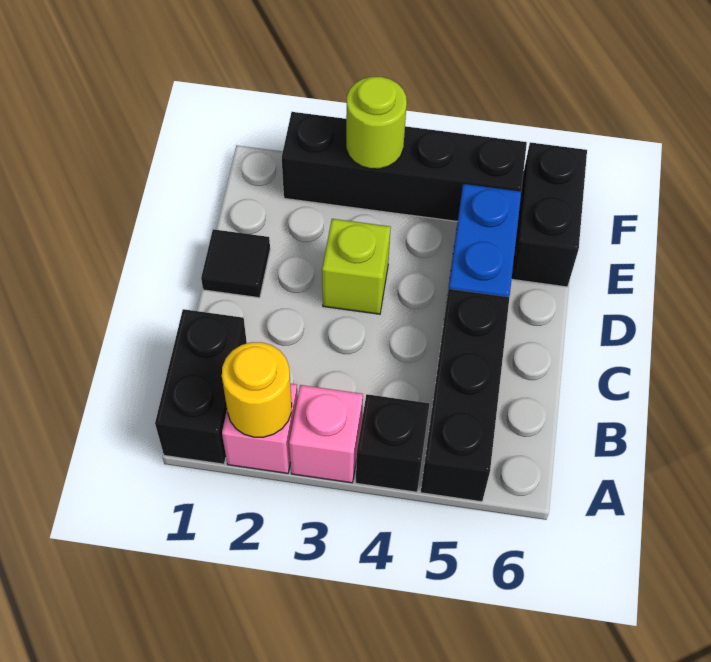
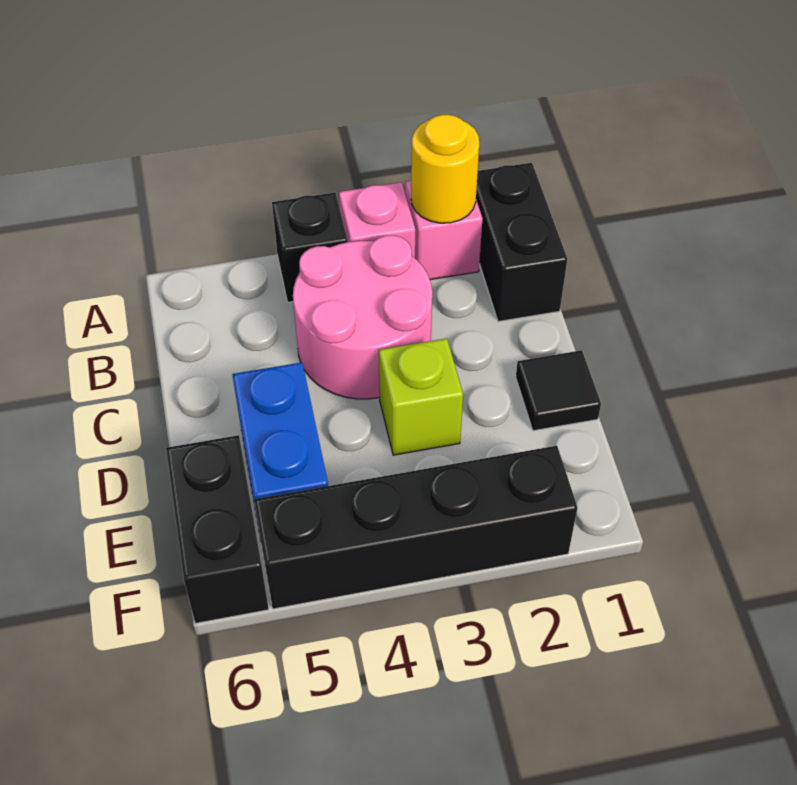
black brick A5:C5 level 1 -> none
none -> pink round brick B3:C4 level 1
lime round brick F3 level 2 -> none

